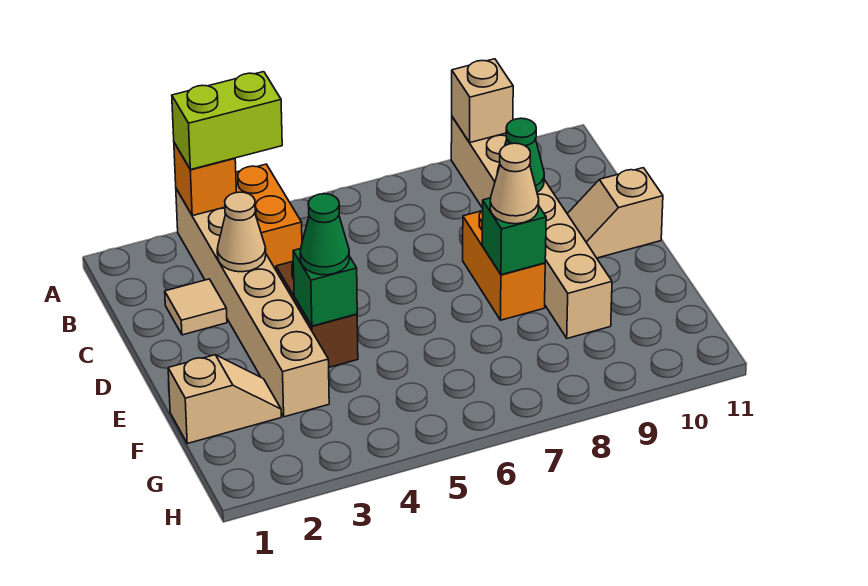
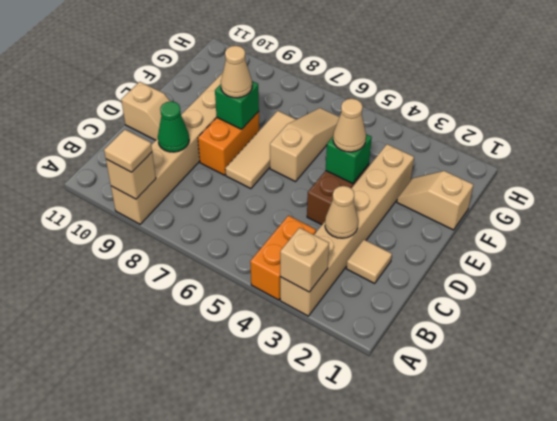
orange brick A3 level 2 -> tan brick A3 level 2
lime brick A3:A4 level 3 -> none
none -> tan tile A9 level 3
none -> tan tile D7:F7 level 1
green cone E4 level 3 -> tan cone E4 level 3
none -> tan slope E6:G6 level 1 top E

